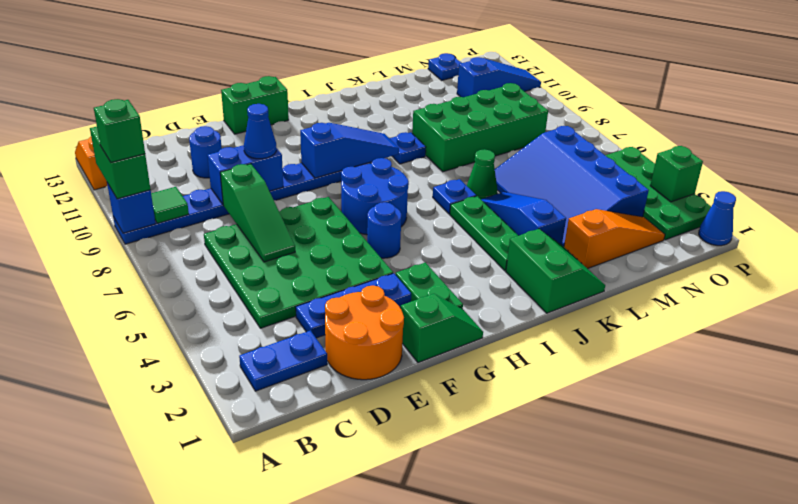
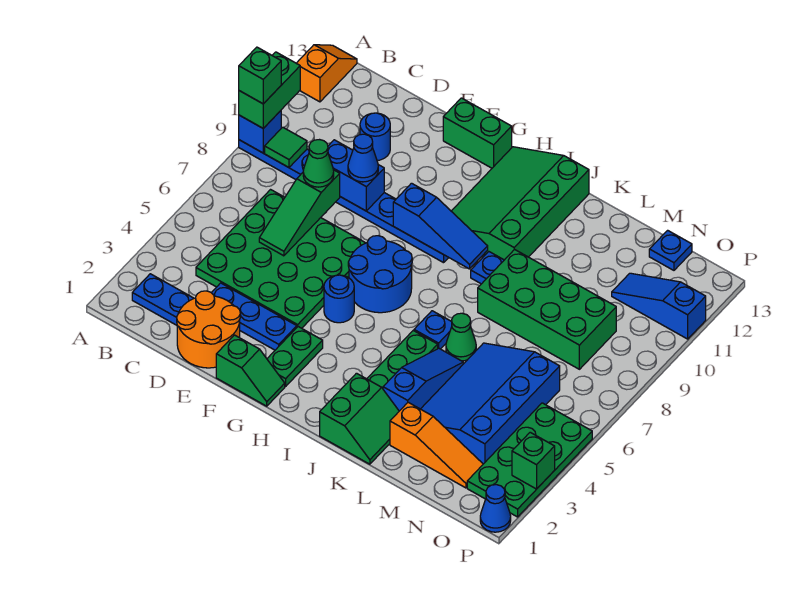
none -> green cone D8 level 3
none -> green slope H10:J13 level 1 top J
blue slope N11:P11 level 1 top N -> blue slope N11:P11 level 1 top P

